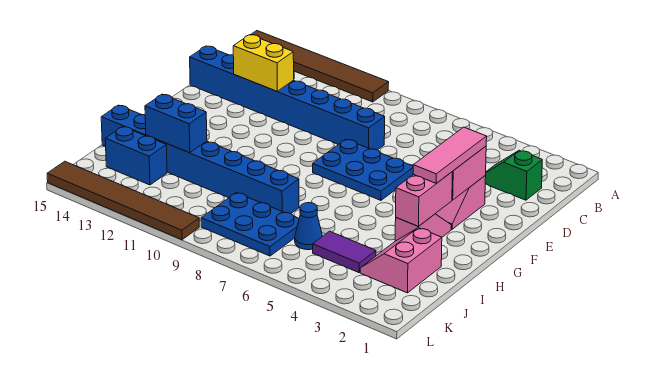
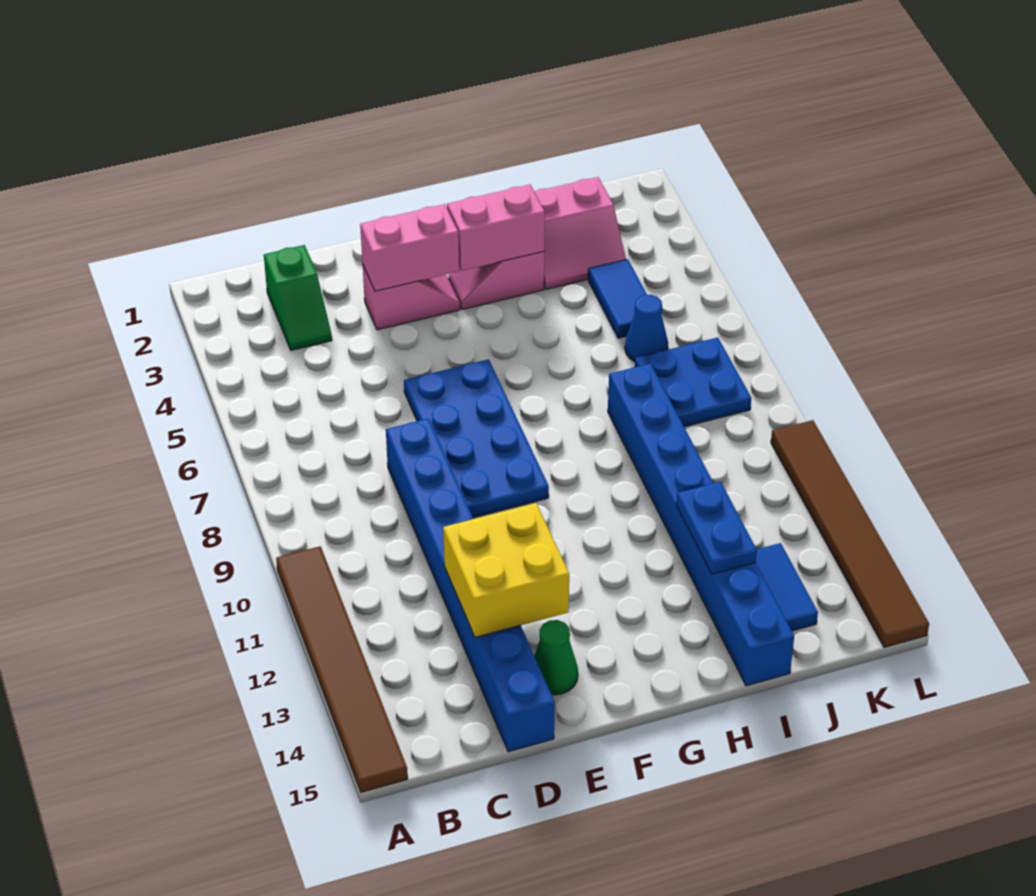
yellow brick D12:D13 level 2 -> yellow brick D12:E13 level 2
pink tile E3:G3 level 3 -> none
blue plate E6:F8 level 1 -> blue plate E6:F9 level 1
none -> green cone E14 level 1
blue brick I12:I13 level 2 -> blue plate I12:I13 level 2
purple tile J4:J5 level 1 -> blue tile J4:J5 level 1
blue plate J7:K9 level 1 -> blue plate J7:K8 level 1
blue brick J13:J14 level 1 -> blue tile J13:J14 level 1

